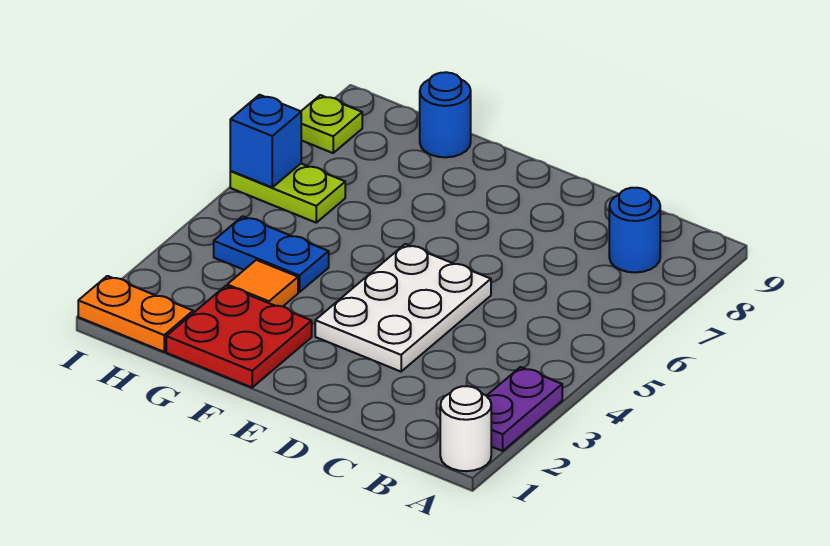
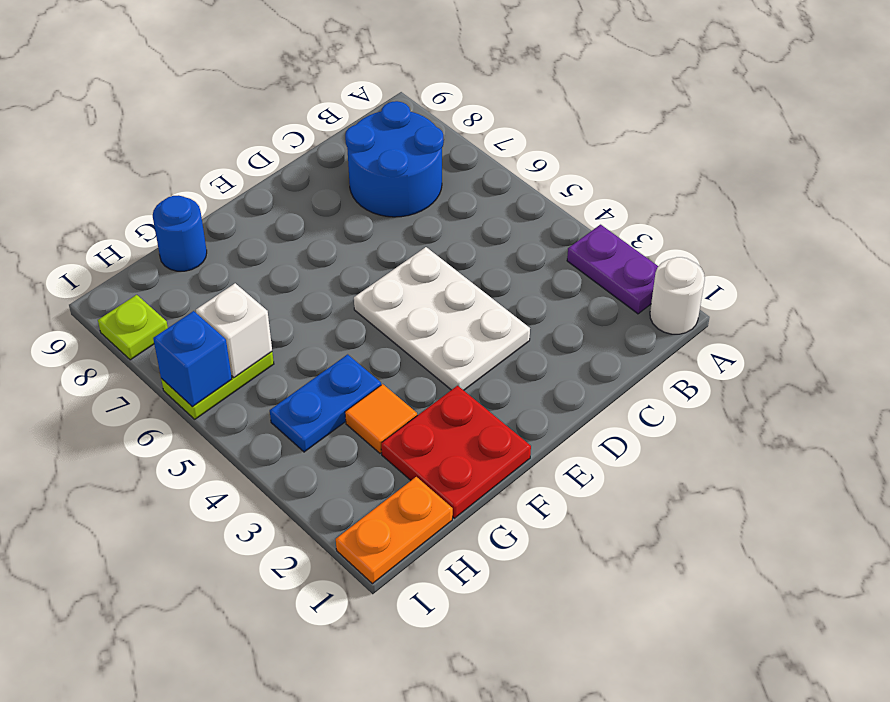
blue round brick B8 level 1 -> blue round brick B7:C8 level 1
none -> white brick H6 level 2

